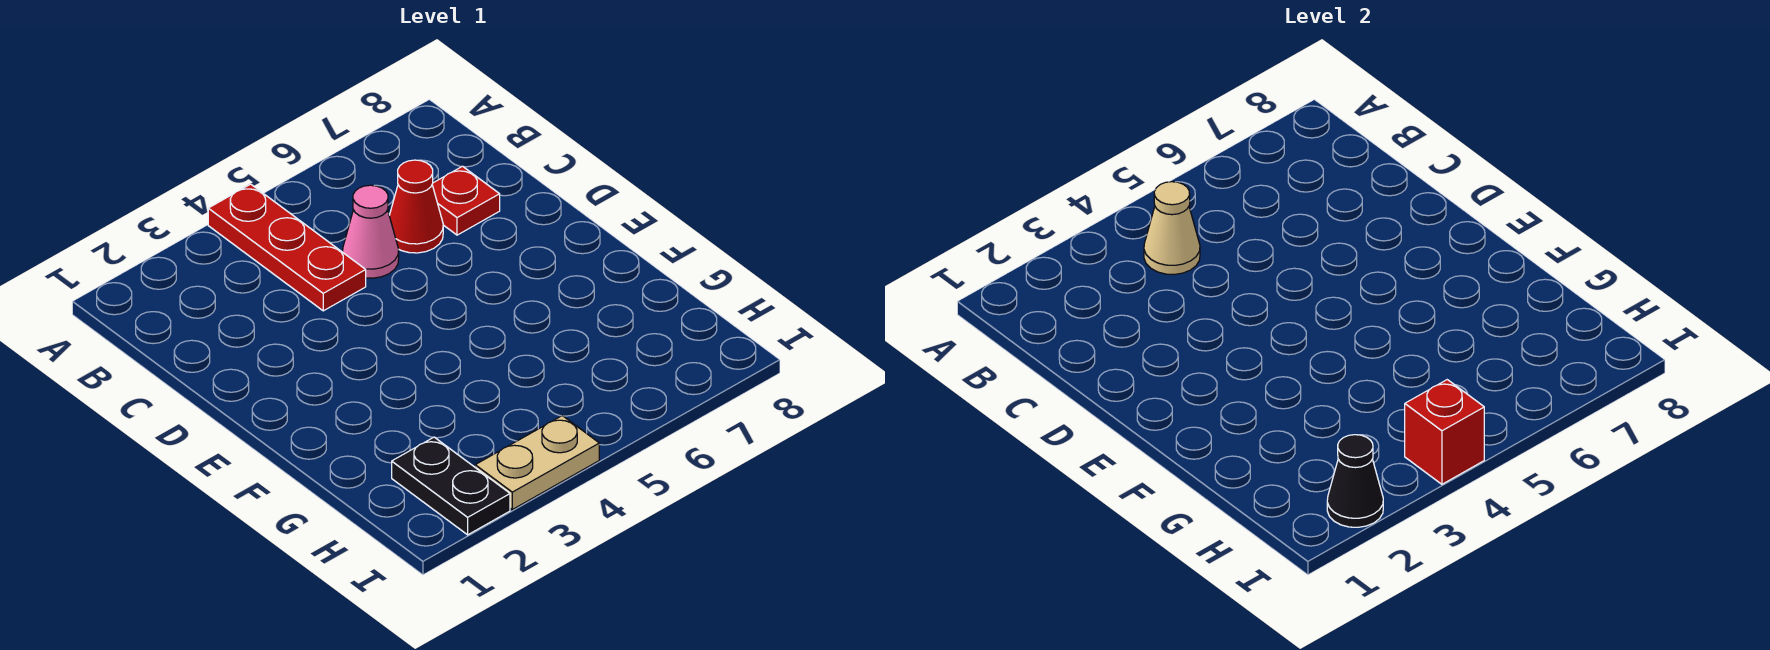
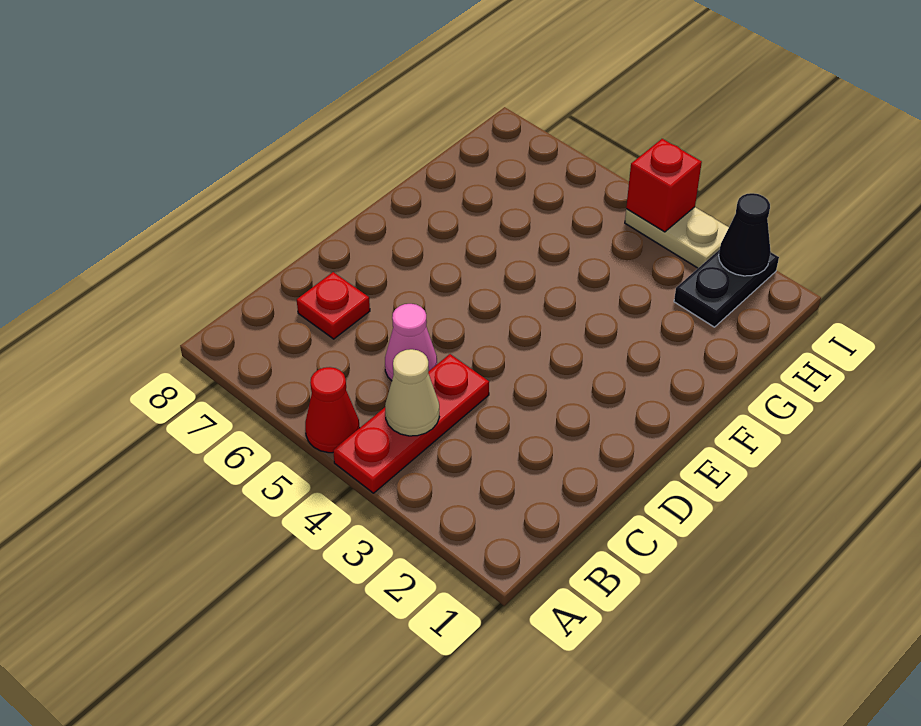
red cone C6 level 1 -> red cone A5 level 1

